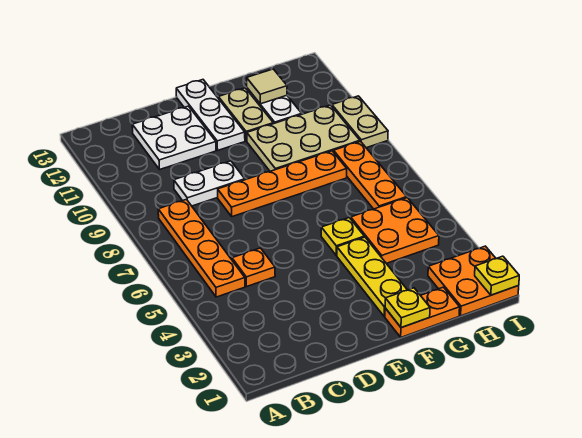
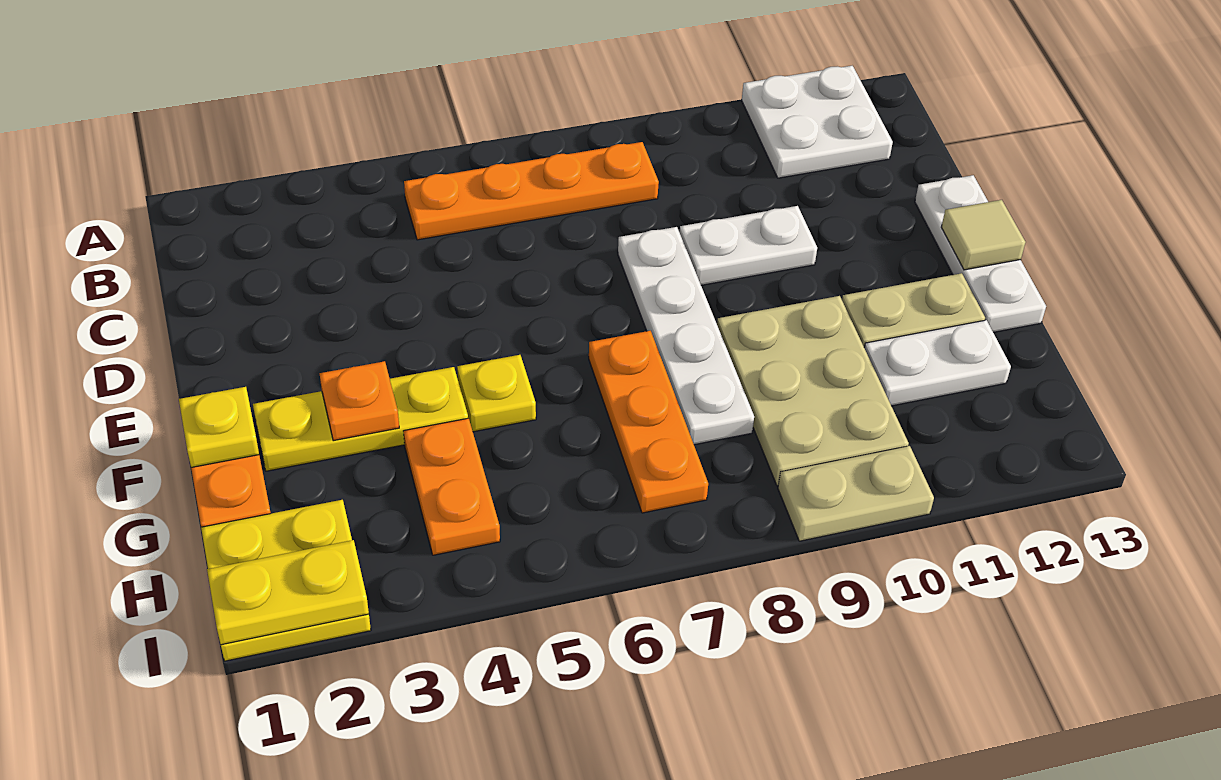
orange plate C5 level 1 -> orange plate F3 level 2
white plate C9:D9 level 1 -> white plate D9:D10 level 1
white plate C11:D12 level 1 -> white plate A11:B12 level 1
orange plate D8:G8 level 1 -> white plate D8:G8 level 1
white plate E11:E13 level 1 -> white plate D13:F13 level 1
orange plate G4:H5 level 1 -> orange plate G4:H4 level 1
tan tile G12 level 2 -> tan tile E13 level 2
orange plate H1:I2 level 1 -> yellow plate H1:I2 level 1
orange plate H6:H8 level 1 -> orange plate F7:H7 level 1
yellow plate I1 level 2 -> yellow plate I1:I2 level 2

